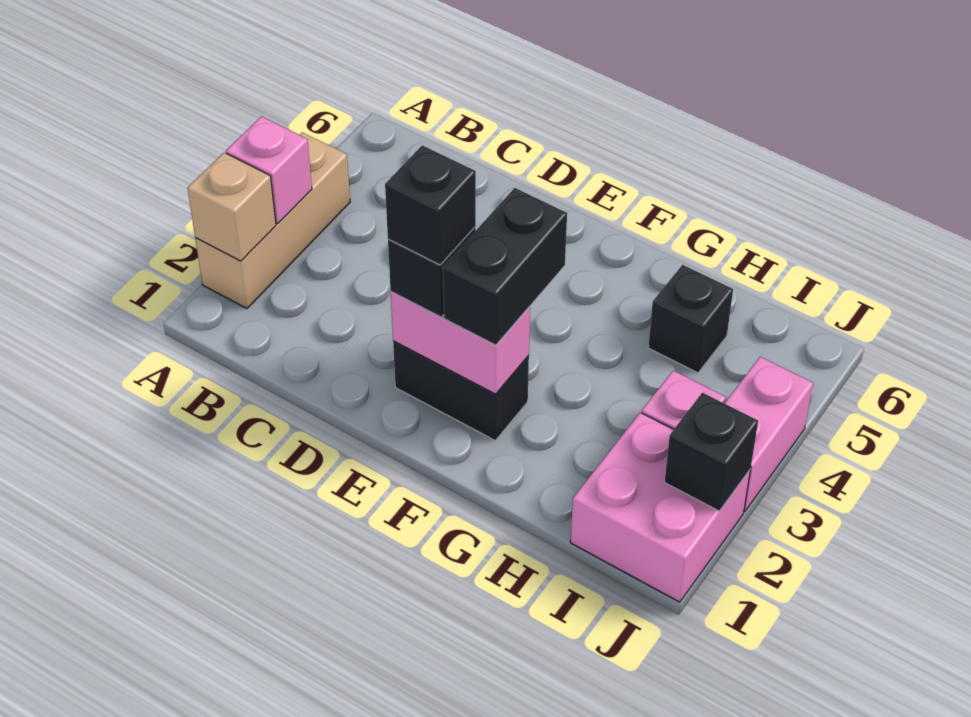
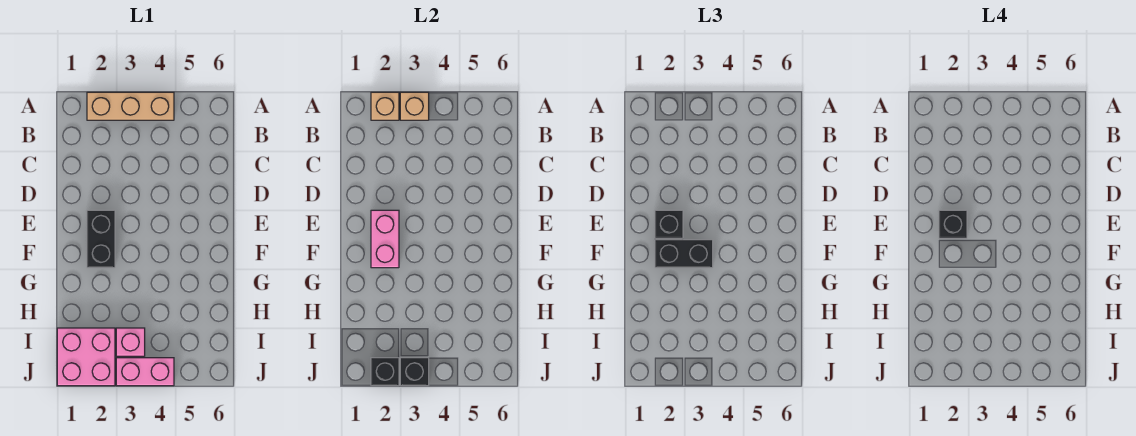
pink brick A3 level 2 -> tan brick A3 level 2
black brick H5 level 1 -> black brick J3 level 2

